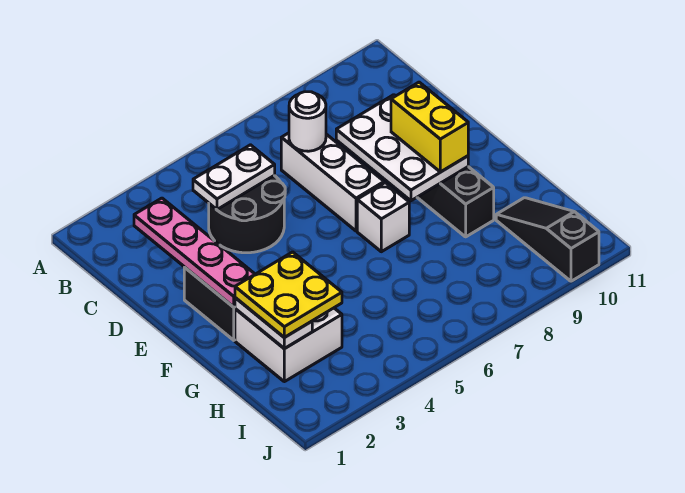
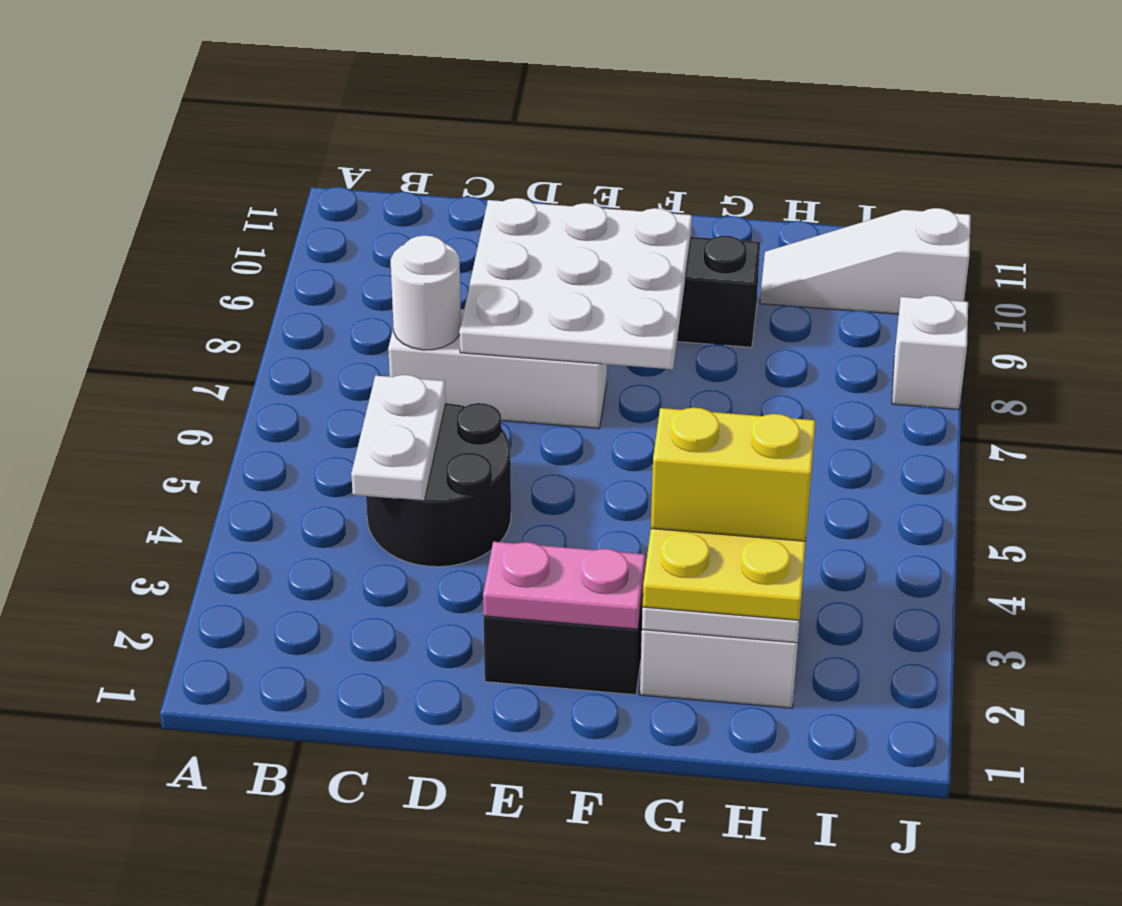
pink plate C2:F2 level 2 -> pink plate E2:F2 level 2
white plate D8:F9 level 2 -> white plate D7:F9 level 2
yellow brick E9:F9 level 3 -> yellow brick G3:H3 level 4
white brick F7 level 1 -> white brick J8 level 1
black slope H10:J10 level 1 top J -> white slope H10:J10 level 1 top J

